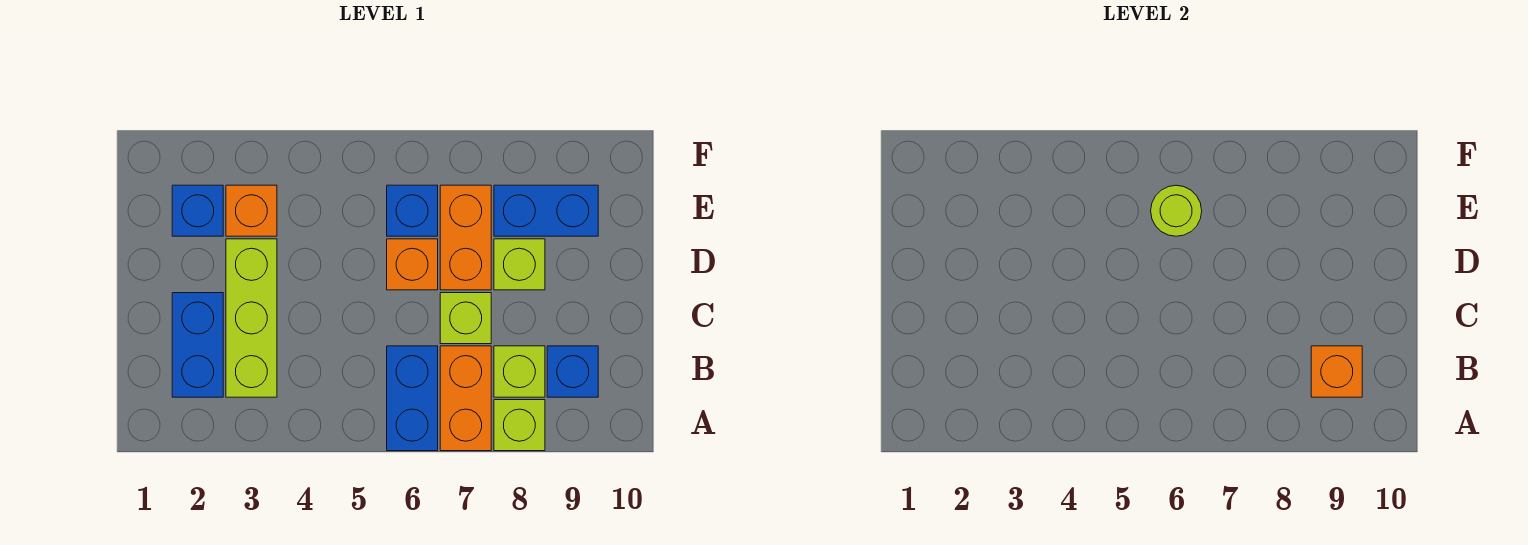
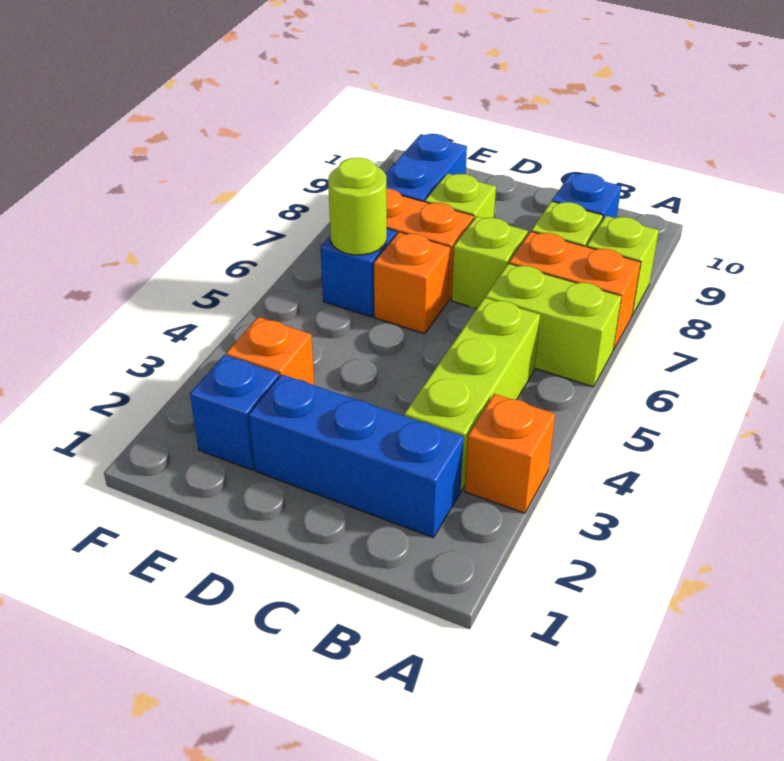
blue brick A6:B6 level 1 -> lime brick A6:B6 level 1
blue brick B2:C2 level 1 -> blue brick B2:D2 level 1
lime brick B3:D3 level 1 -> lime brick B3:B5 level 1
orange brick B9 level 2 -> orange brick A3 level 1

